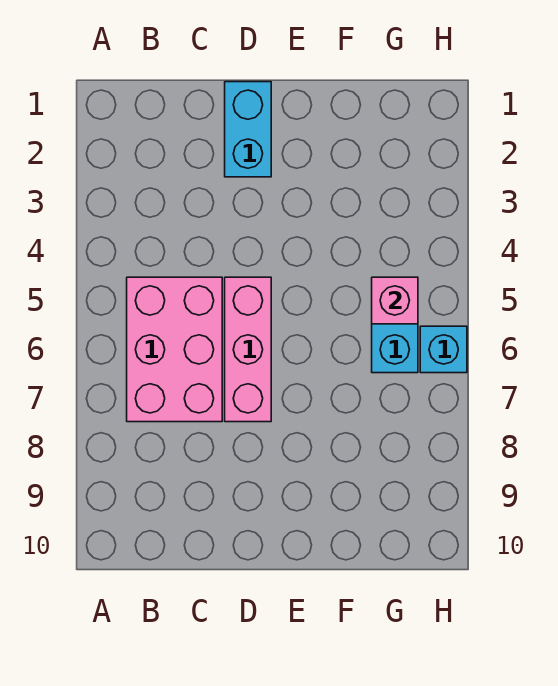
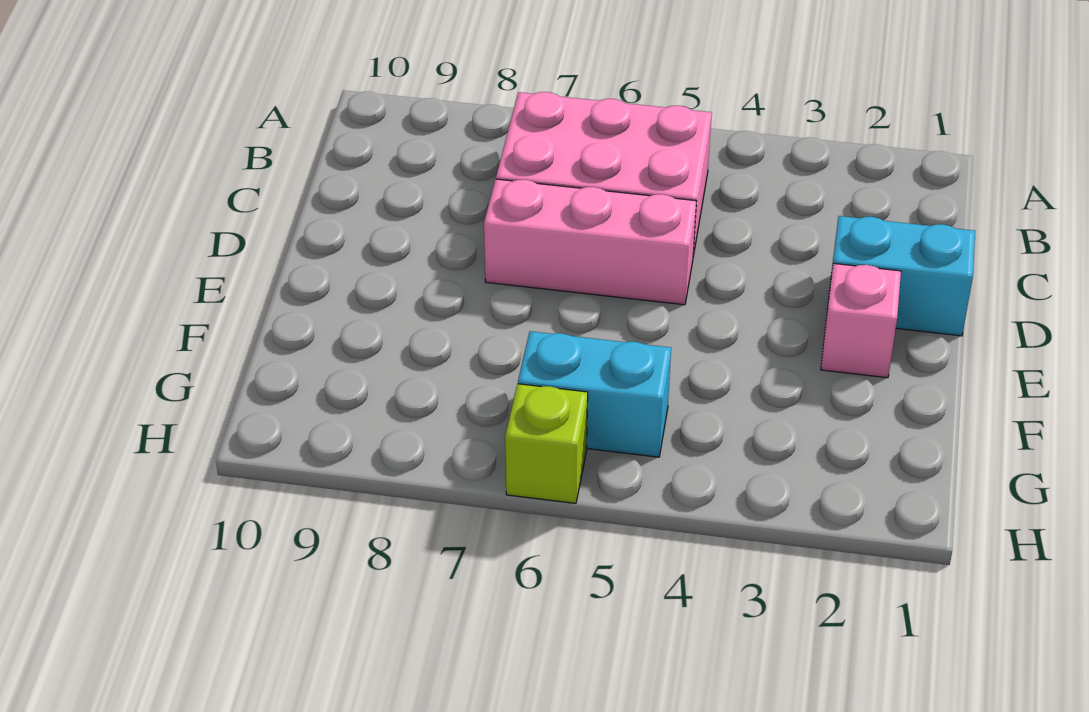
pink brick G5 level 2 -> pink brick E2 level 1
cyan brick H6 level 1 -> lime brick H6 level 1

